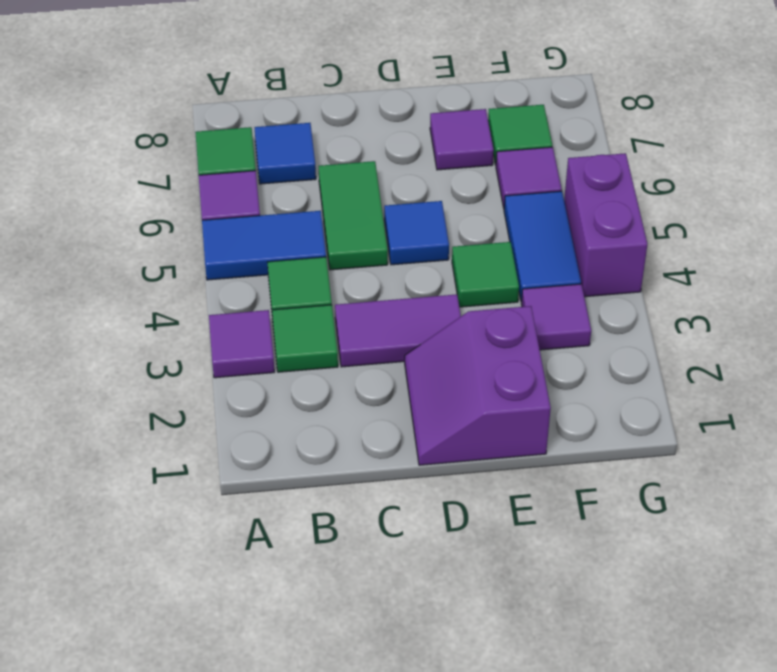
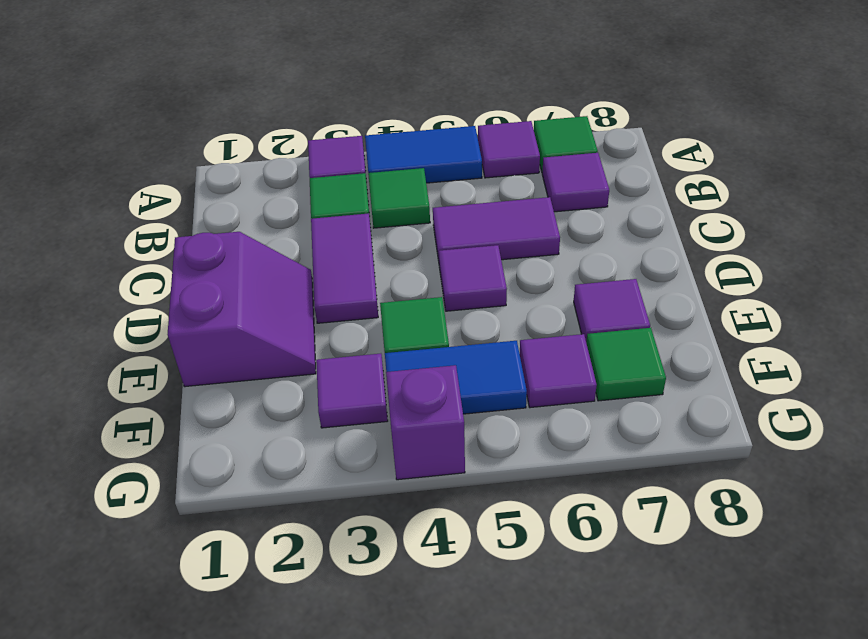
blue tile A5:B5 level 1 -> blue tile A4:A5 level 1
blue tile B7 level 1 -> purple tile B7 level 1
green tile C5:C6 level 1 -> purple tile C5:C6 level 1
purple slope D1:E2 level 1 top E -> purple slope D1:E2 level 1 top 1
blue tile D5 level 1 -> purple tile D5 level 1
purple brick G4:G5 level 1 -> purple brick G4 level 1

